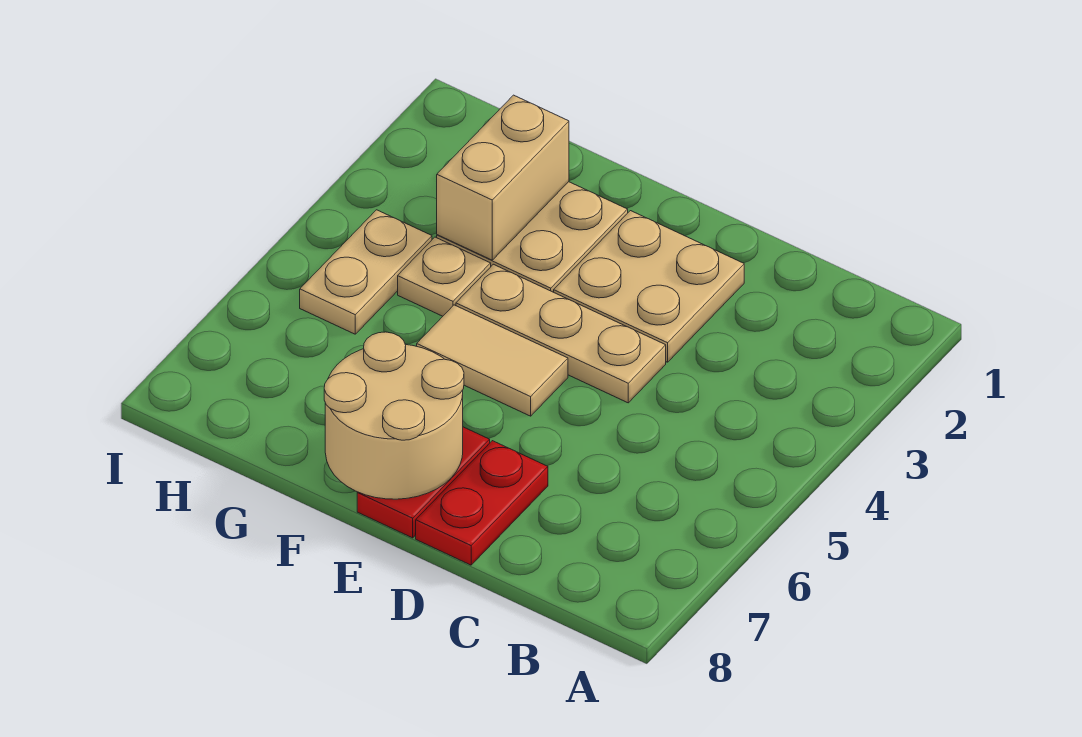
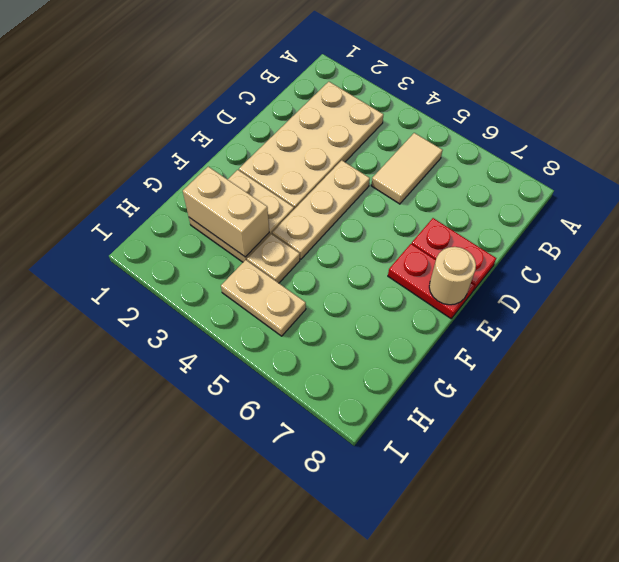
tan plate D2:E3 level 1 -> tan plate B2:E3 level 1
tan tile E5:F5 level 1 -> tan tile B5:C5 level 1
tan round brick E7:F8 level 2 -> tan round brick E8 level 2

